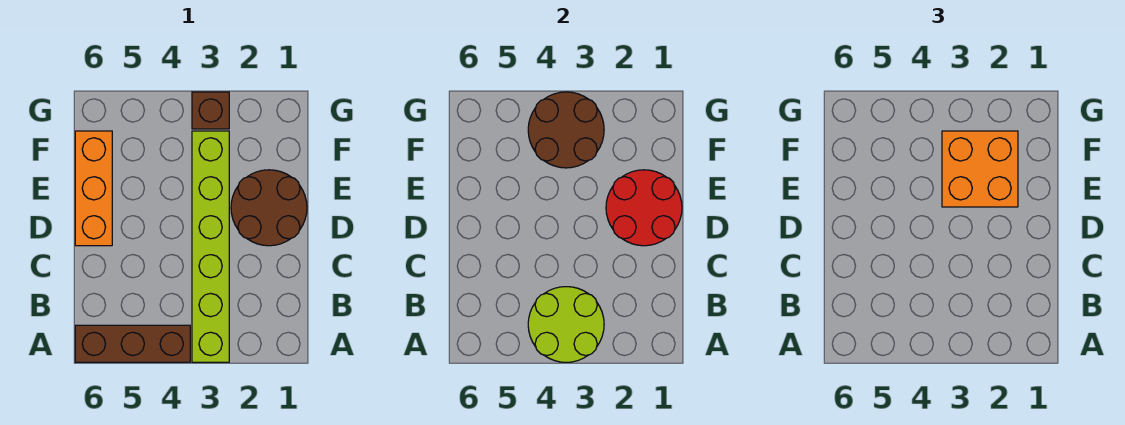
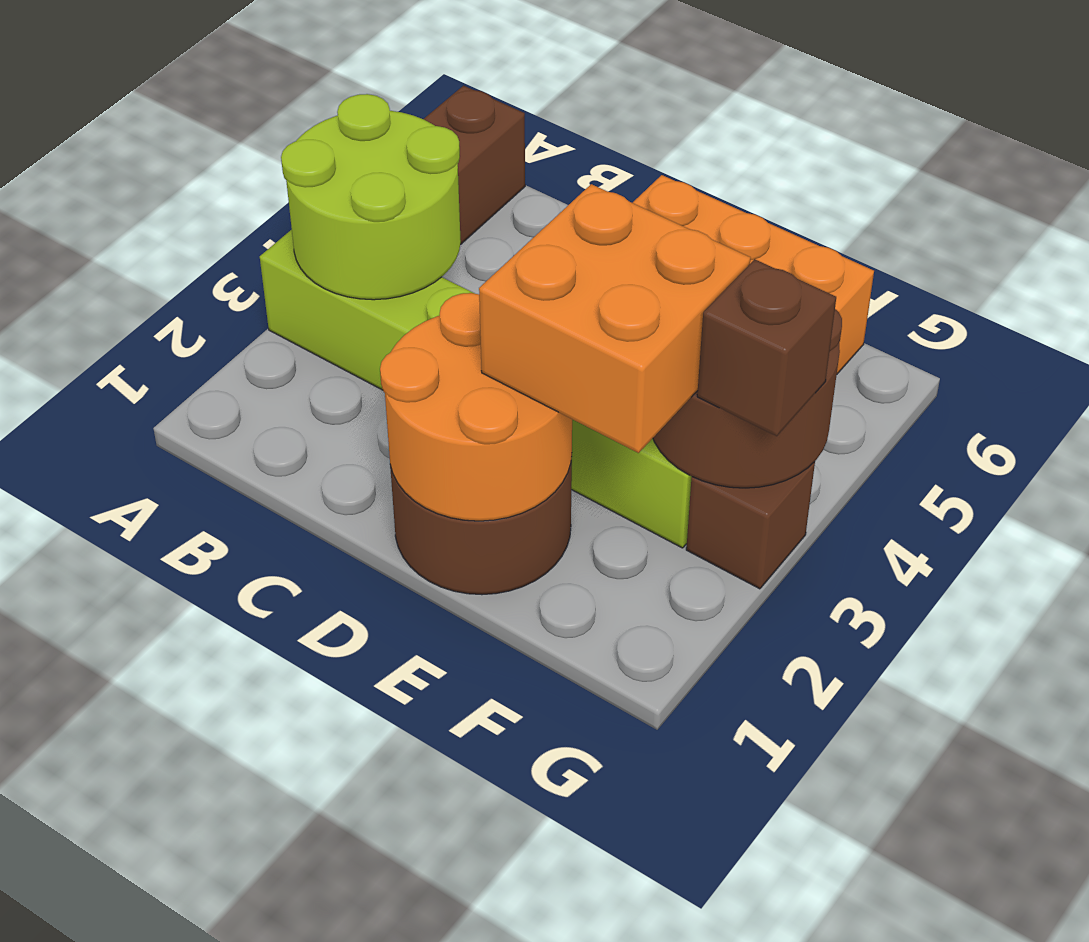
red round brick D1:E2 level 2 -> orange round brick D1:E2 level 2
none -> brown brick G3 level 3

